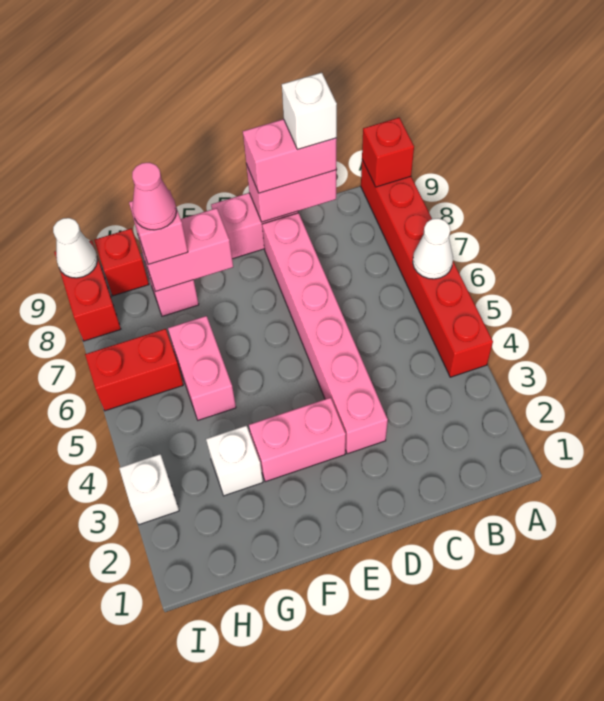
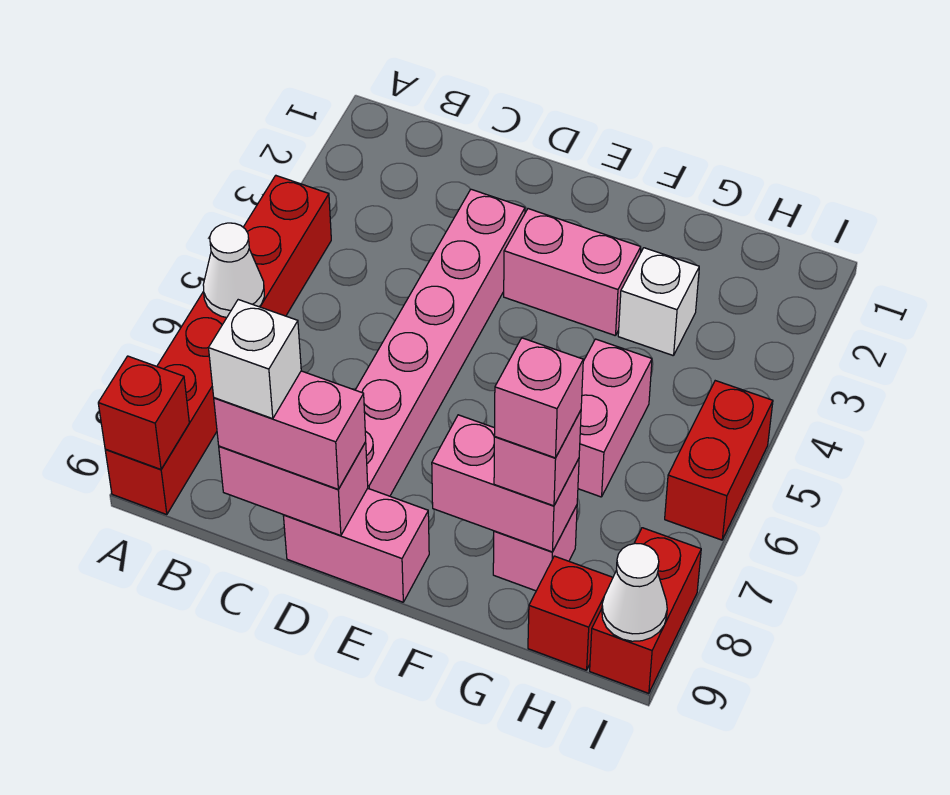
pink cone G8 level 4 -> pink brick G8 level 4
red brick H6:I6 level 1 -> red brick I5:I6 level 1
white brick I3 level 1 -> none

